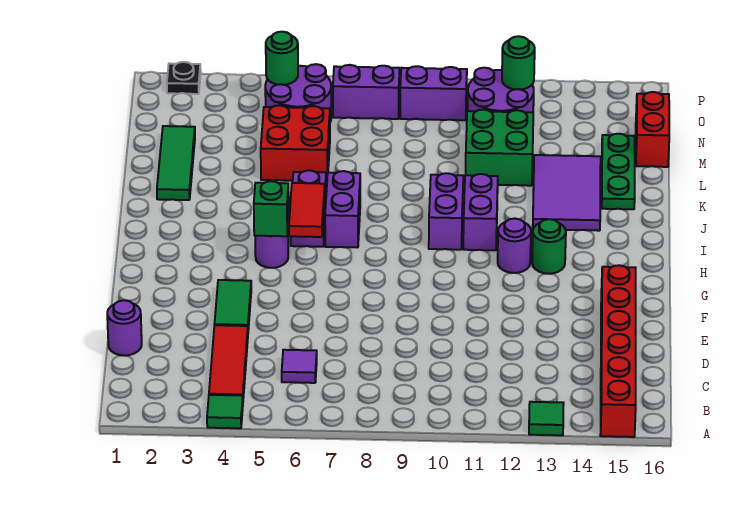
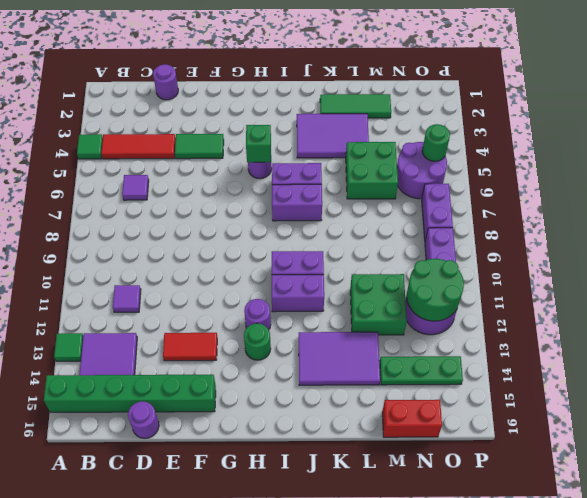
red brick A15:F15 level 1 -> green brick A15:F15 level 1
none -> purple tile B13:C14 level 1
none -> purple tile C11 level 1
none -> purple round brick D16 level 1
red tile H6:I6 level 2 -> red tile E13:F13 level 1
none -> purple tile J3:L4 level 1
green plate K15:M15 level 1 -> green plate M14:O14 level 1
red brick L5:M6 level 1 -> green brick L5:M6 level 1
green round brick O12 level 2 -> green round brick N11:O12 level 2
black plate P2 level 1 -> none

